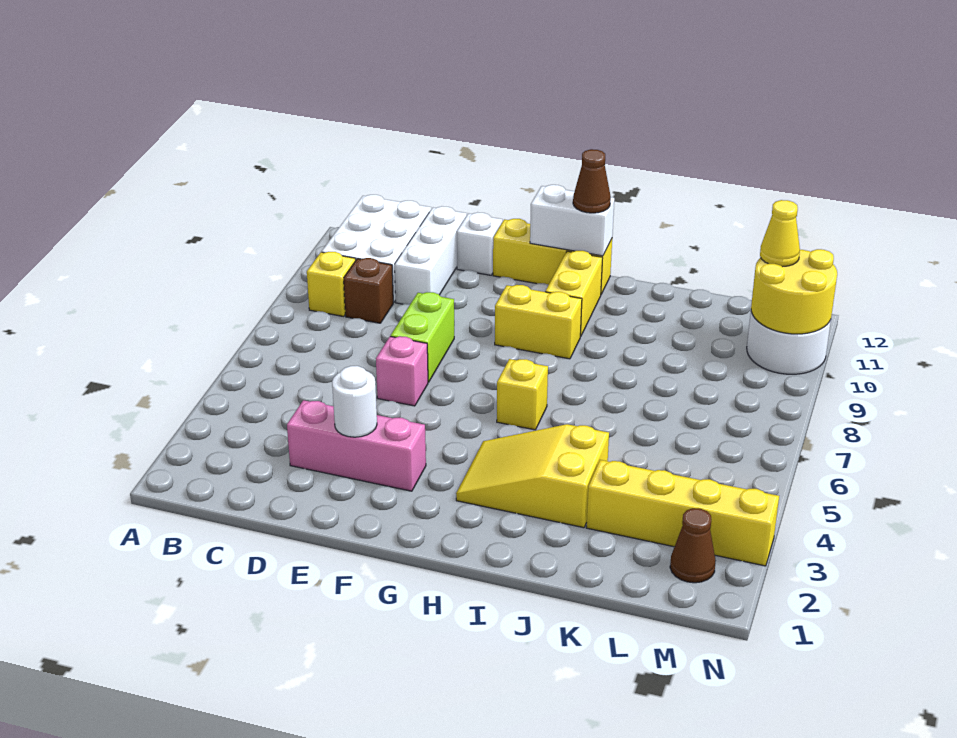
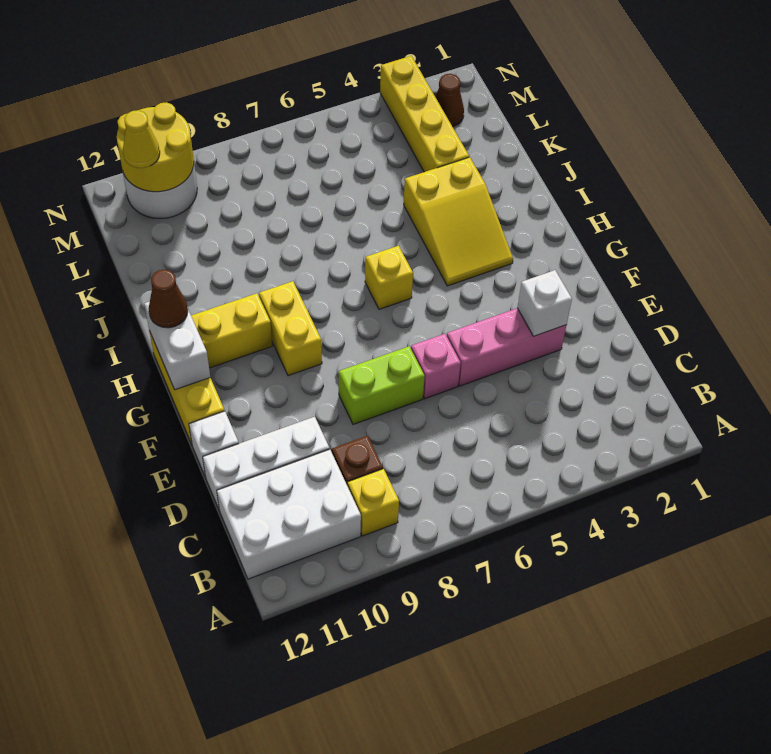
pink brick D3:F3 level 1 -> pink brick E3:E5 level 1
white round brick E3 level 2 -> white brick E3 level 2

